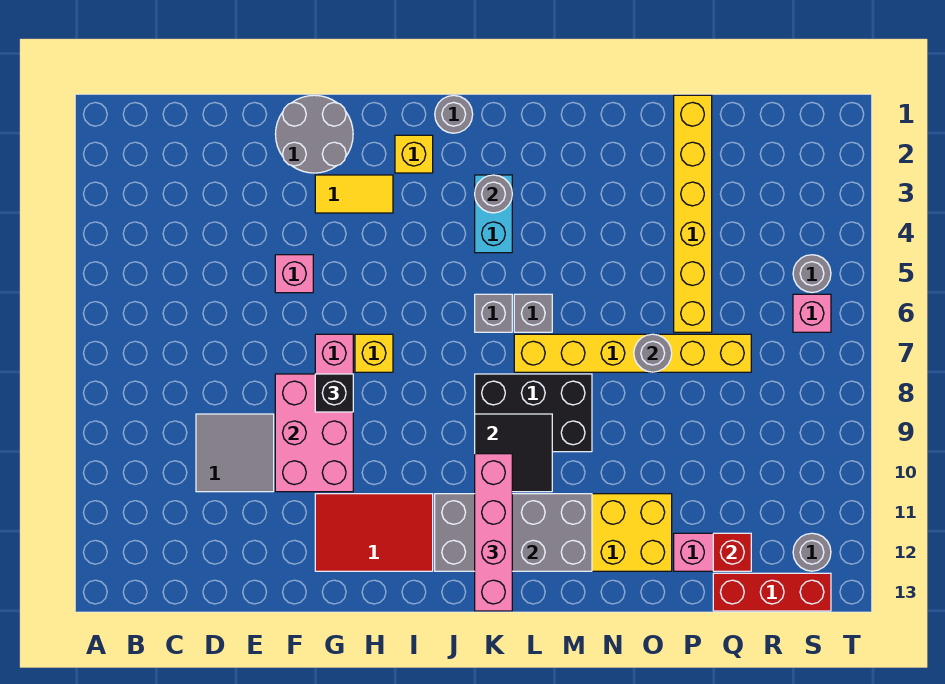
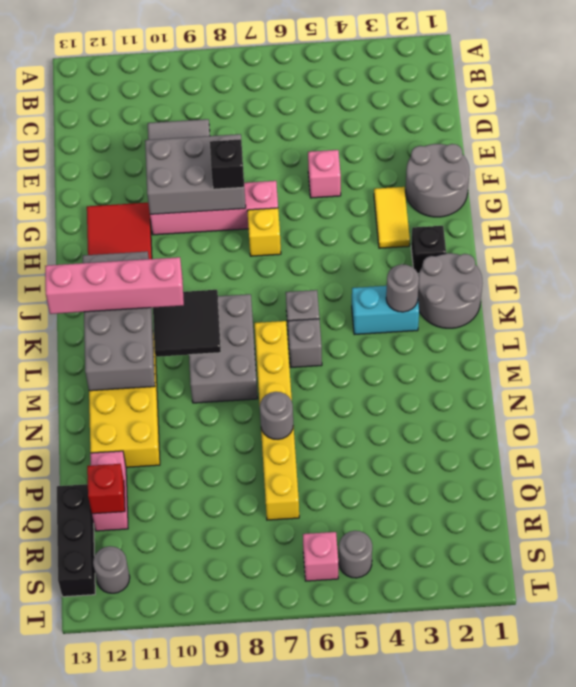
pink brick F8:G10 level 2 -> grey brick F8:G10 level 2
yellow brick I2 level 1 -> black brick I2 level 1
grey round brick J1 level 1 -> grey round brick J1:K2 level 1
black brick K8:M9 level 1 -> grey brick K8:M9 level 1
yellow brick P1:P6 level 1 -> none
red brick Q13:S13 level 1 -> black brick Q13:S13 level 1

